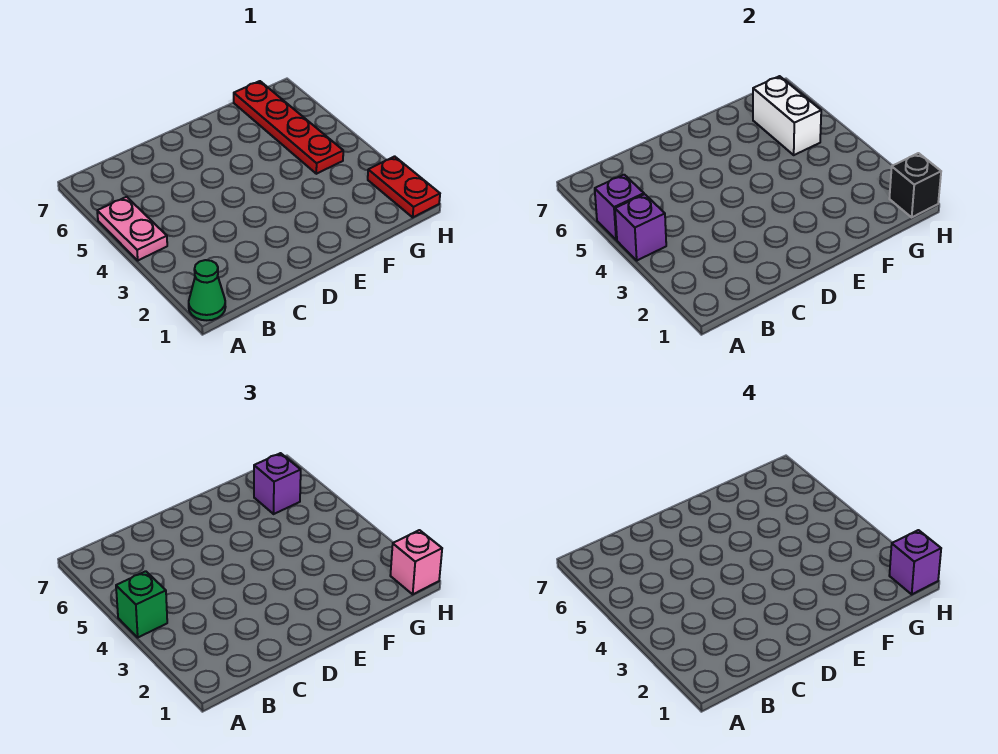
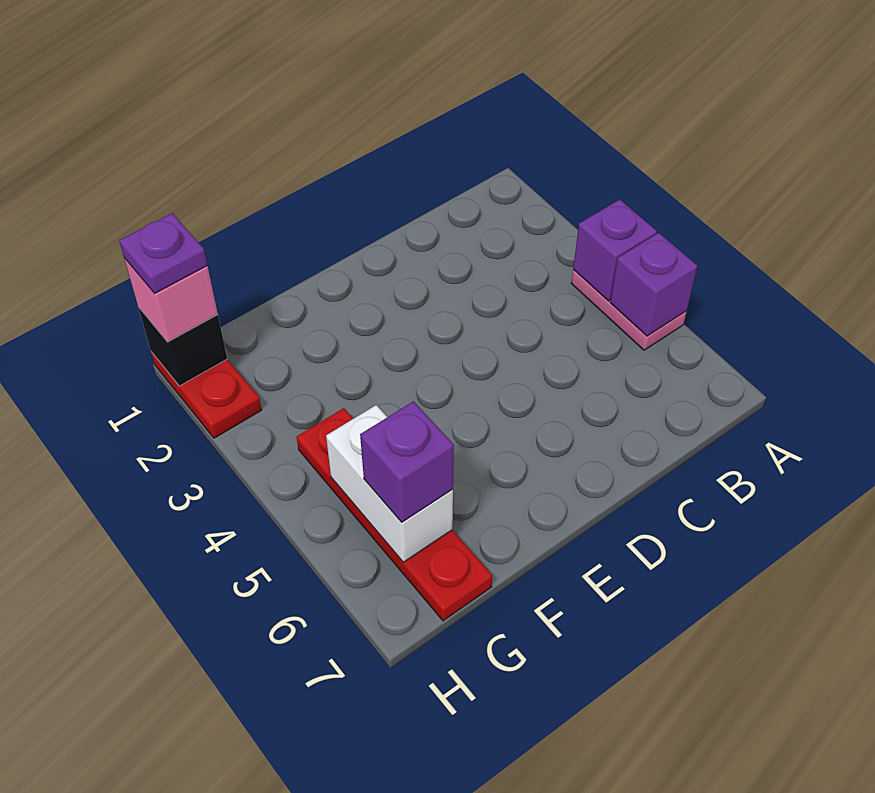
green cone A1 level 1 -> none
green brick A4 level 3 -> none
purple brick H1 level 4 -> purple plate H1 level 4

